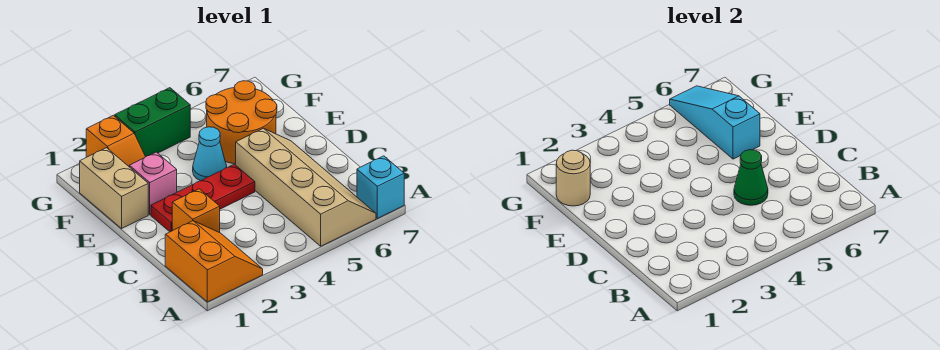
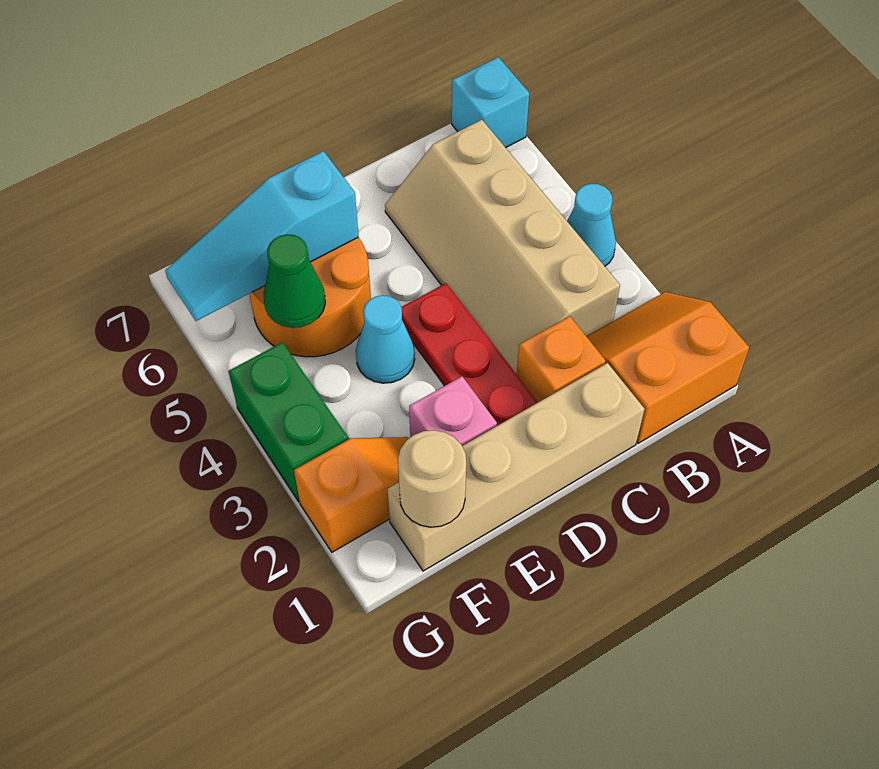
none -> cyan cone A4 level 1
tan slope A5:D6 level 1 top 5 -> tan slope B3:C6 level 1 top B
green cone C5 level 2 -> green cone F5 level 2
tan brick E1:F1 level 1 -> tan brick C1:F1 level 1

